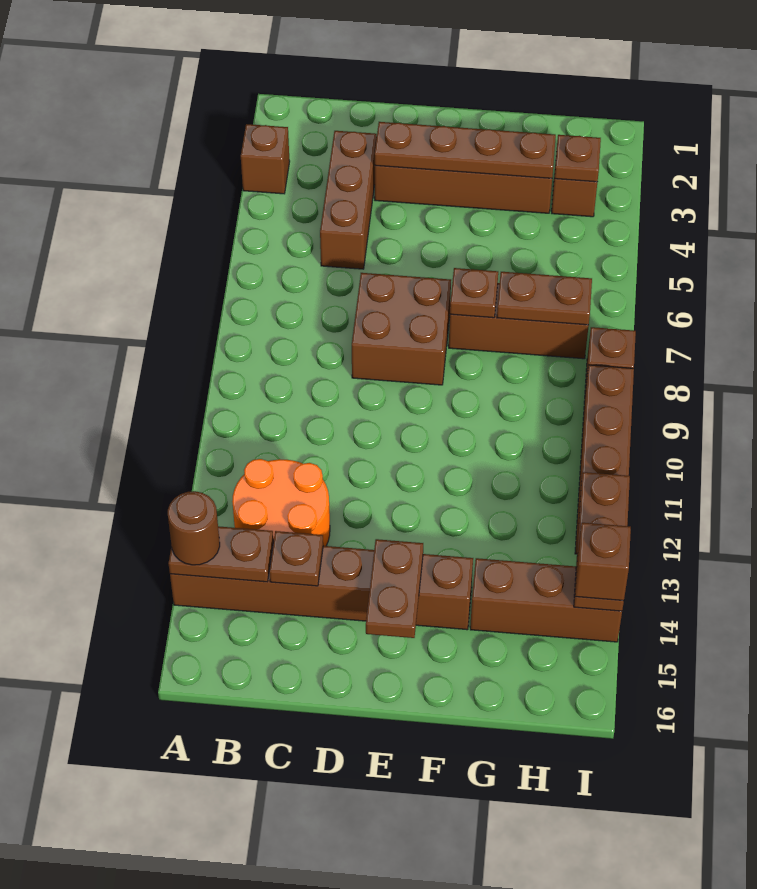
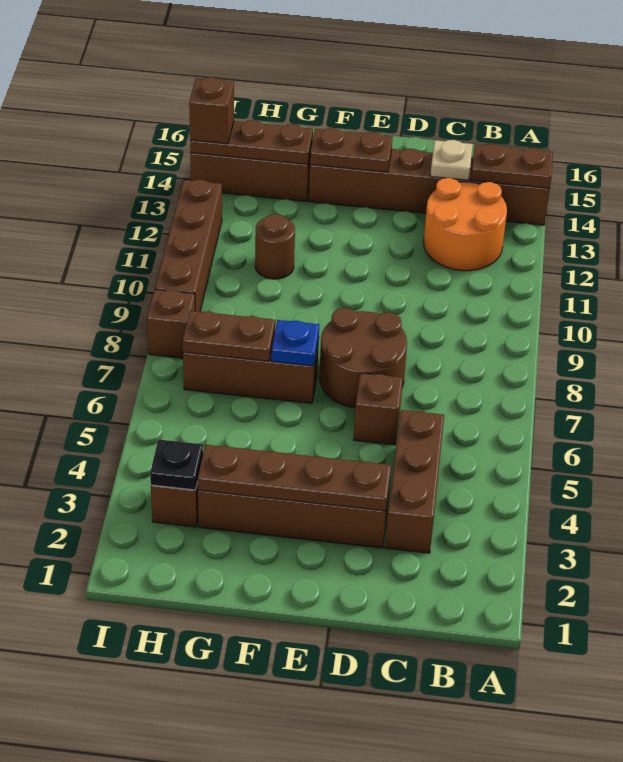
brown brick A3 level 1 -> brown brick D6 level 1
brown round brick A14 level 3 -> brown round brick G11 level 1
brown plate C14 level 2 -> tan plate C14 level 2
brown brick D7:E8 level 1 -> brown round brick D7:E8 level 1
brown plate E14:E15 level 2 -> brown plate E14:F14 level 2
brown plate F7 level 2 -> blue plate F7 level 2
brown plate H3 level 2 -> black plate H3 level 2
brown plate I12:I14 level 2 -> brown plate G14:I14 level 2

